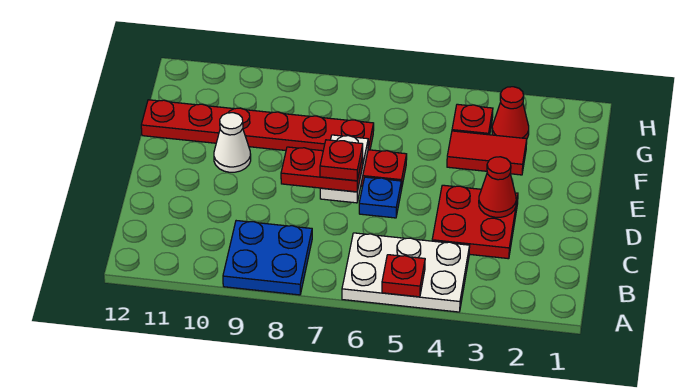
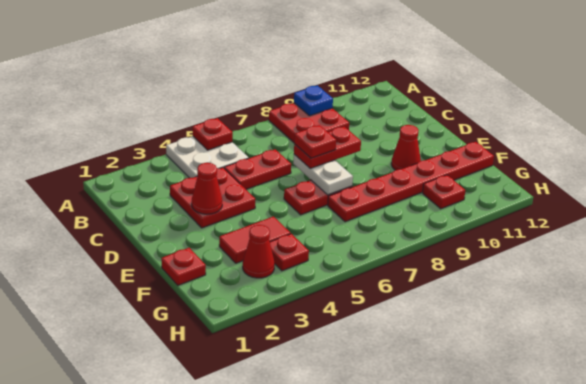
white plate A4:B6 level 1 -> white plate A4:B5 level 1
blue plate A8:B9 level 1 -> red plate A8:B9 level 1
none -> red plate C5:C6 level 1
blue plate D6 level 1 -> blue plate A9 level 2
white cone E10 level 1 -> red cone E10 level 1
none -> red plate F1 level 1
none -> red plate G10 level 1

